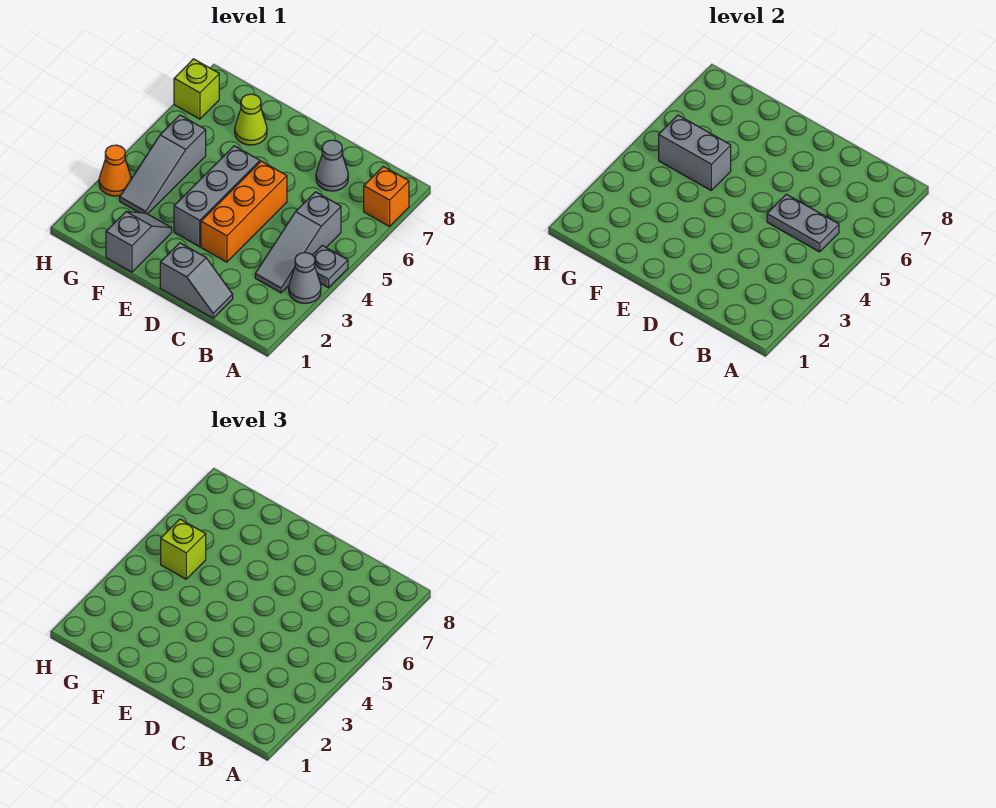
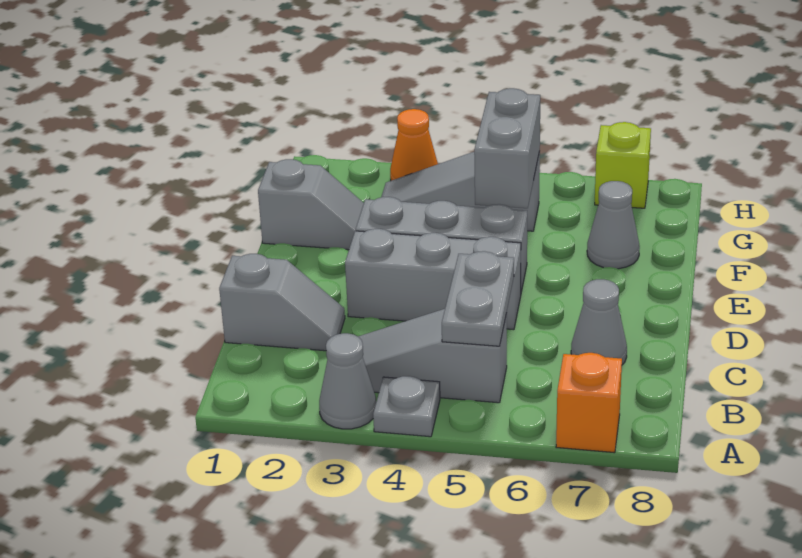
grey slope C1:D1 level 1 top D -> grey slope C1:C2 level 1 top 1
orange brick D3:D5 level 1 -> grey brick D3:D5 level 1
lime cone F7 level 1 -> grey cone F7 level 1
lime brick G5 level 3 -> none

